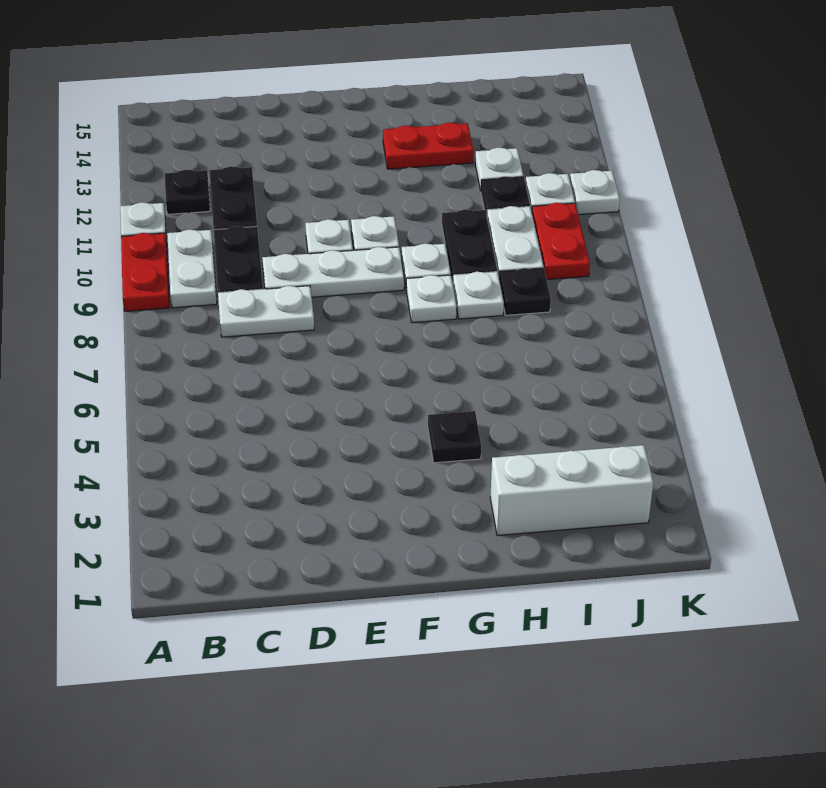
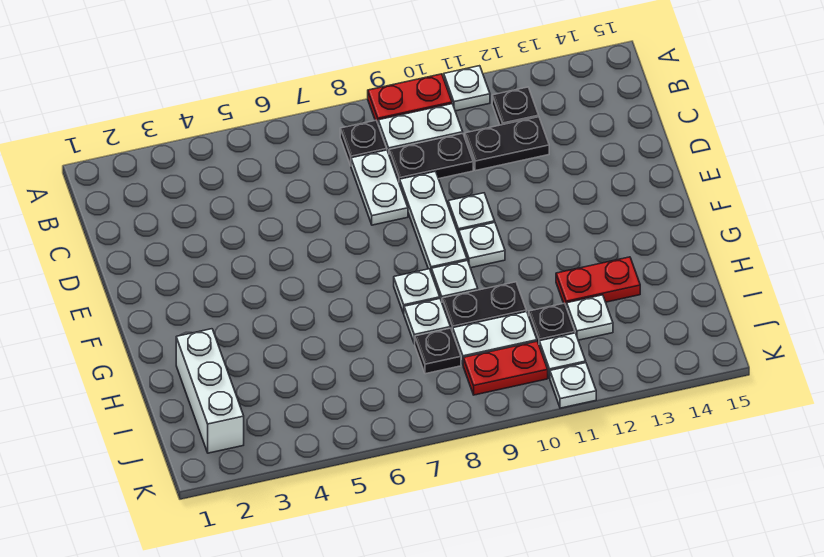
black plate G4 level 1 -> black plate B8 level 1
red plate G13:H13 level 1 -> red plate H12:H13 level 1

